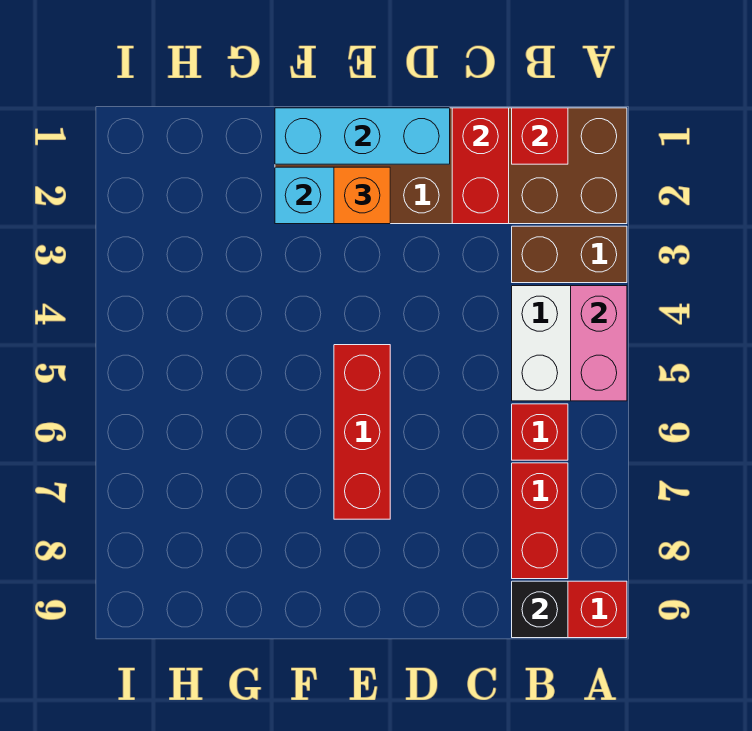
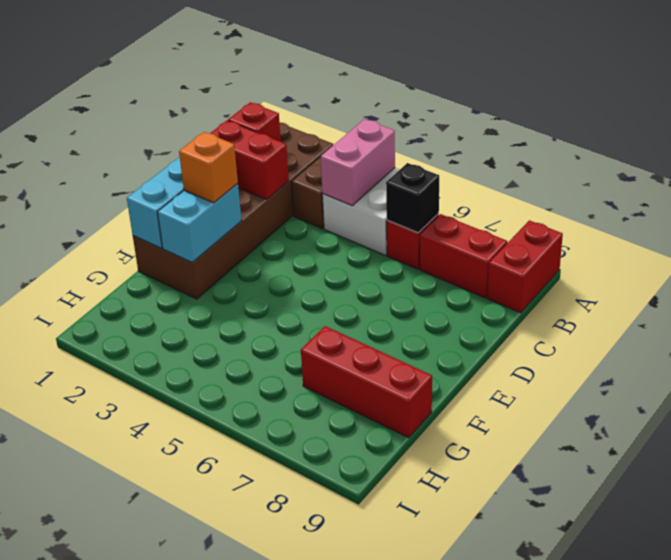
pink brick A4:A5 level 2 -> pink brick A4:B4 level 2
black brick B9 level 2 -> black brick B6 level 2
red brick E5:E7 level 1 -> red brick G7:G9 level 1

